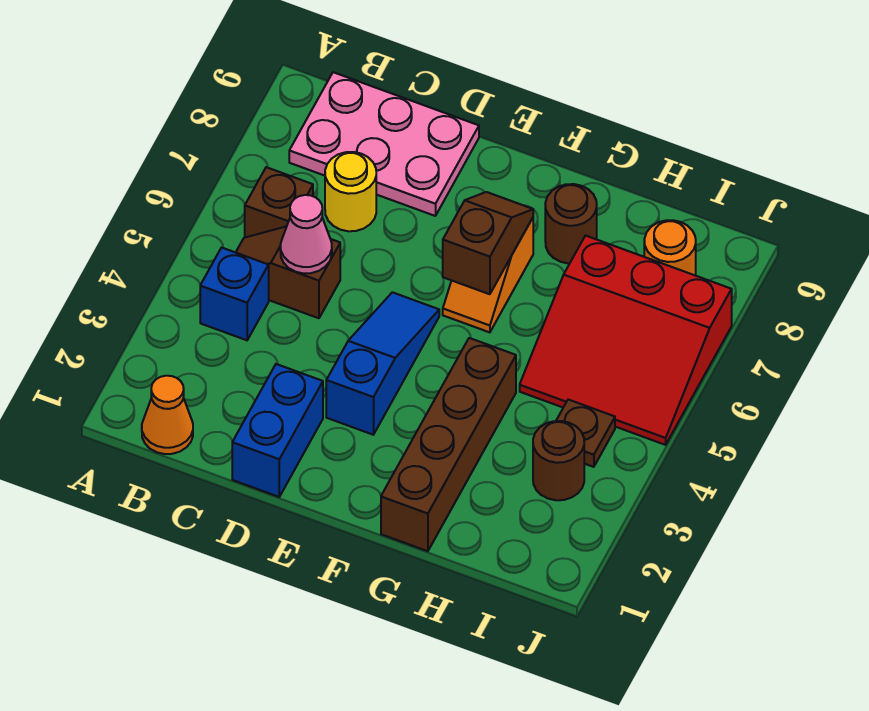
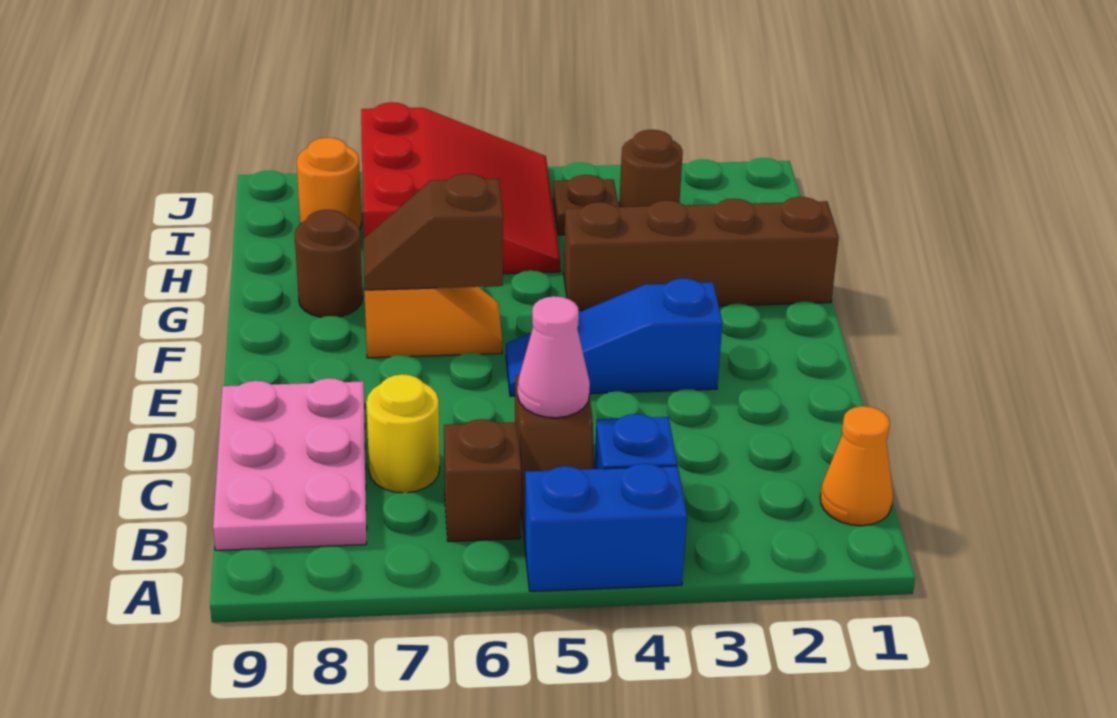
blue brick D1:D2 level 1 -> blue brick A4:A5 level 1

